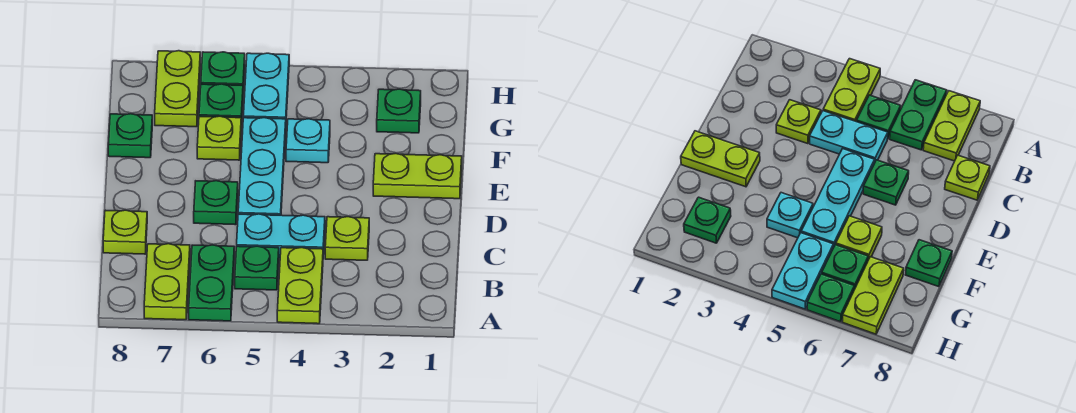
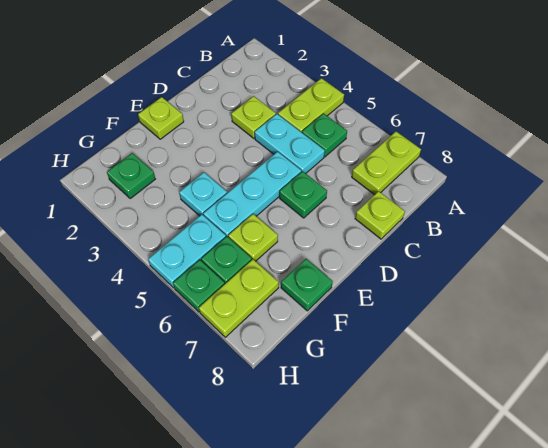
green plate A6:B6 level 1 -> none
lime plate E1:E2 level 1 -> lime plate E1 level 1

